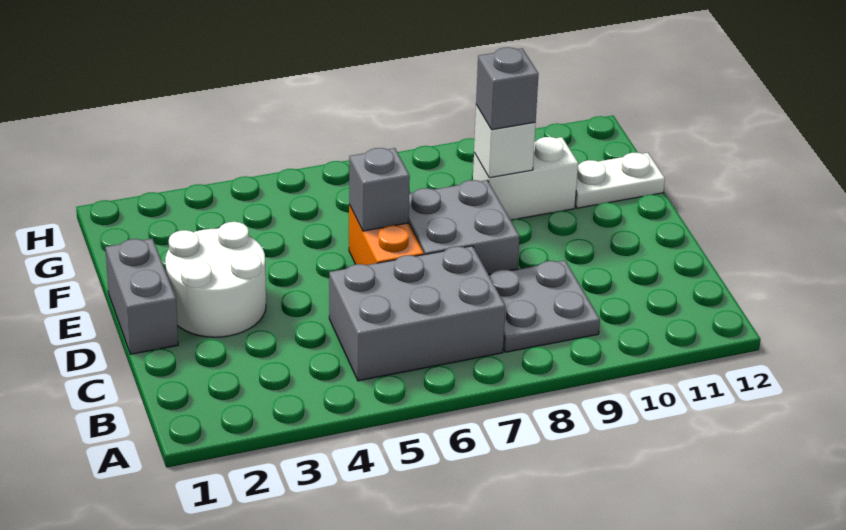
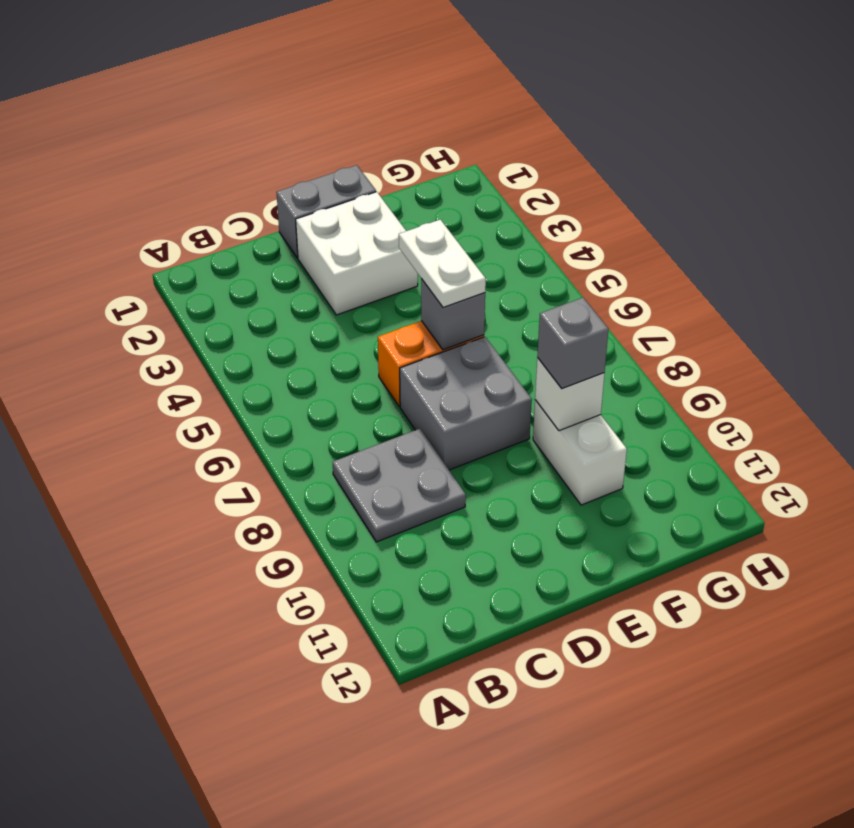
grey brick B5:C7 level 1 -> none
white round brick D2:E3 level 1 -> white brick D2:E3 level 1
white plate F11:F12 level 1 -> white plate E5:E6 level 3

